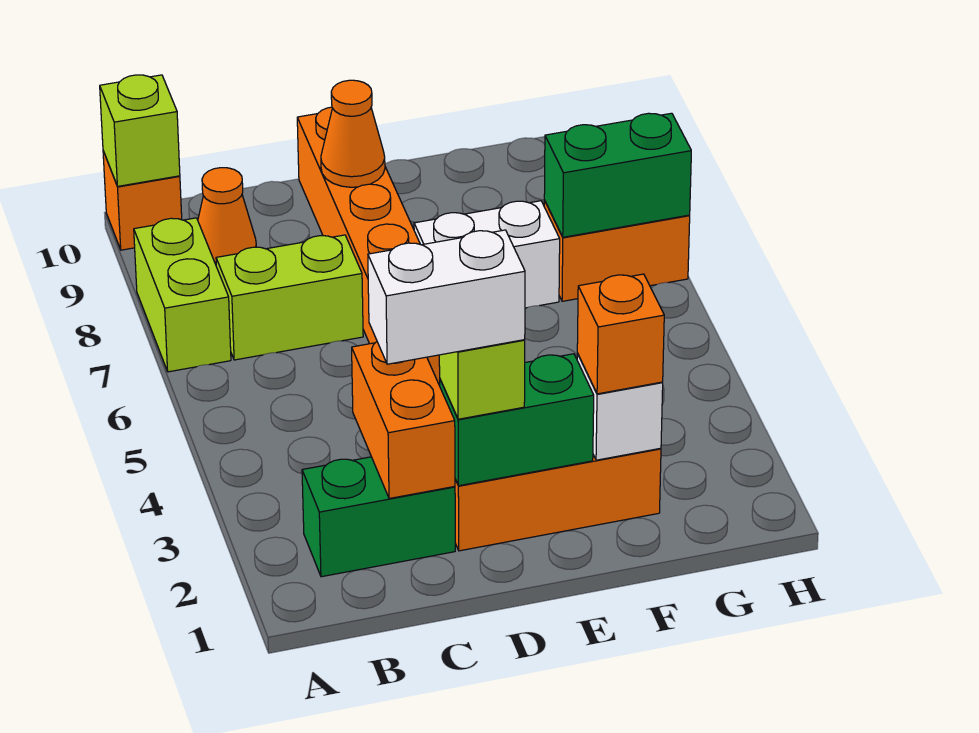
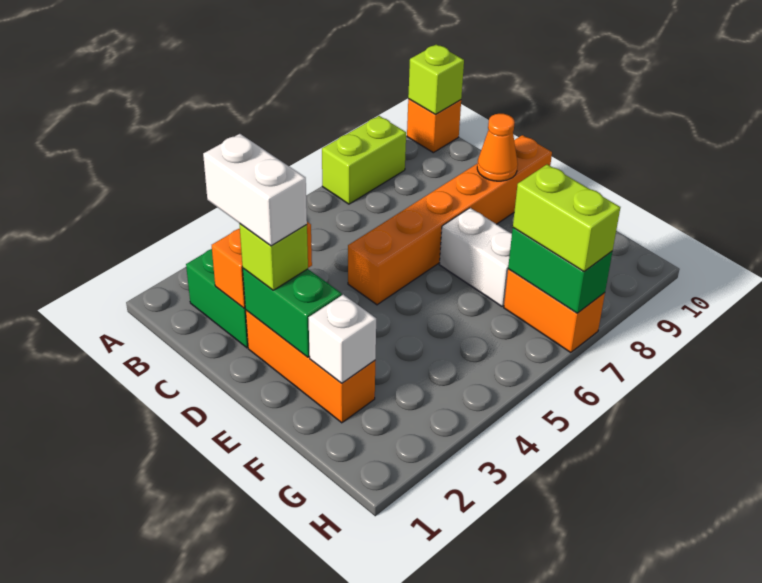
lime brick B7:C7 level 1 -> lime brick G7:H7 level 3
orange cone B9 level 1 -> none
orange brick F2 level 3 -> none

